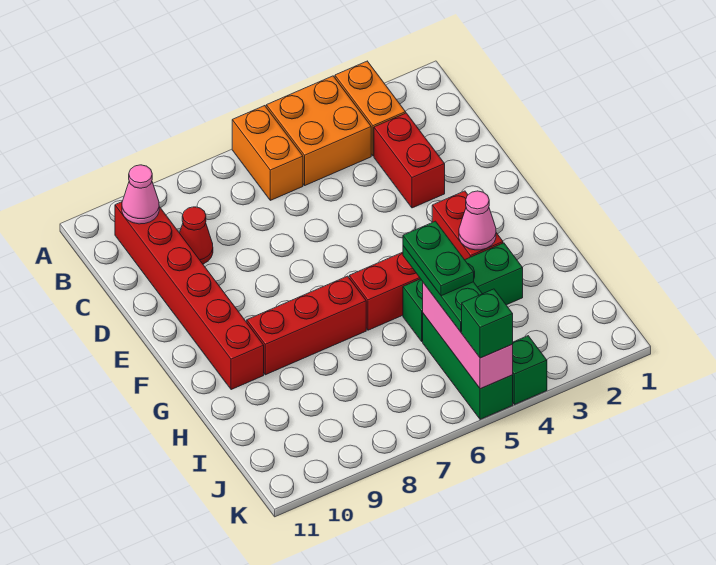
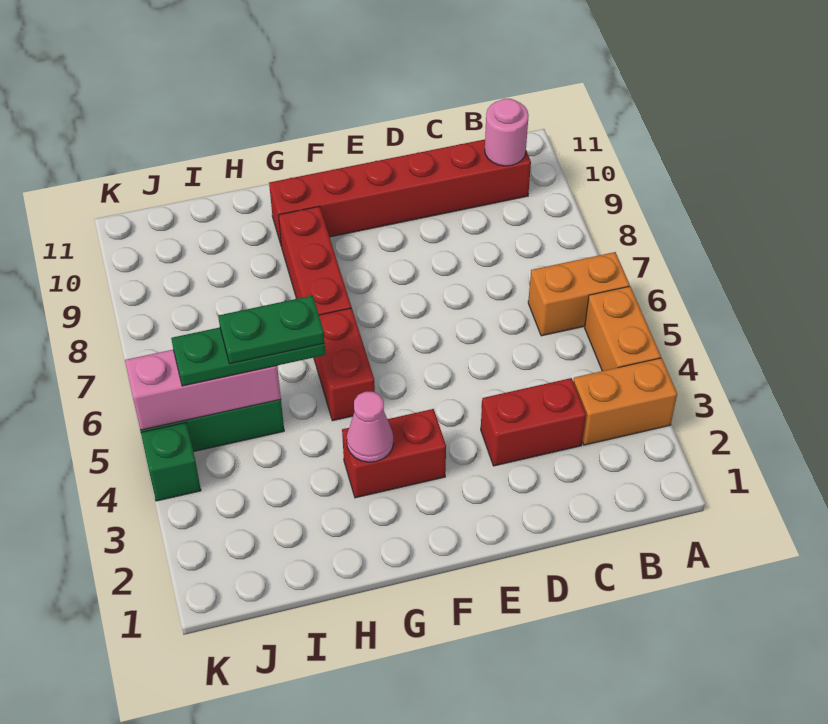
orange brick A4:B5 level 1 -> orange brick A4:A5 level 1
pink cone B10 level 2 -> pink round brick B10 level 2
red cone C9 level 1 -> none
green brick H3:H5 level 1 -> none
green brick K5 level 3 -> none

